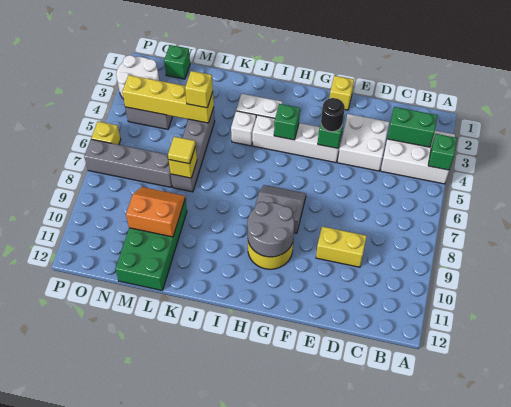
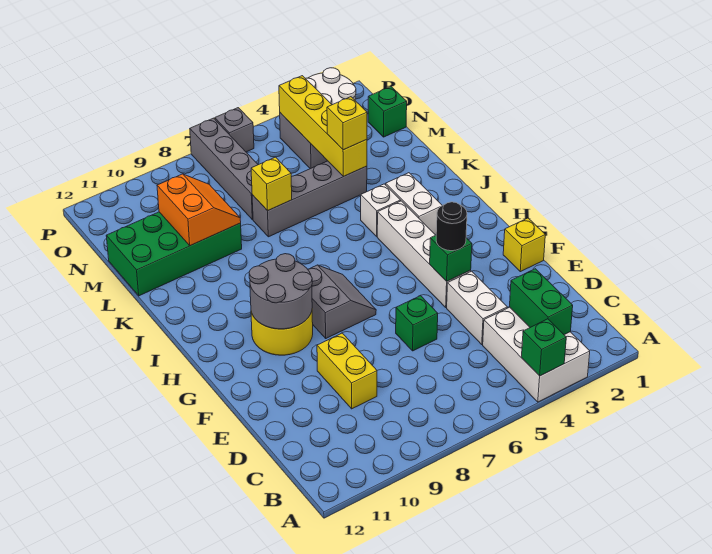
white brick D3:E4 level 1 -> white brick D4:E4 level 1
green brick H4 level 2 -> green brick E6 level 1
yellow tile L7 level 3 -> none
yellow brick P6 level 1 -> grey brick P6 level 1

